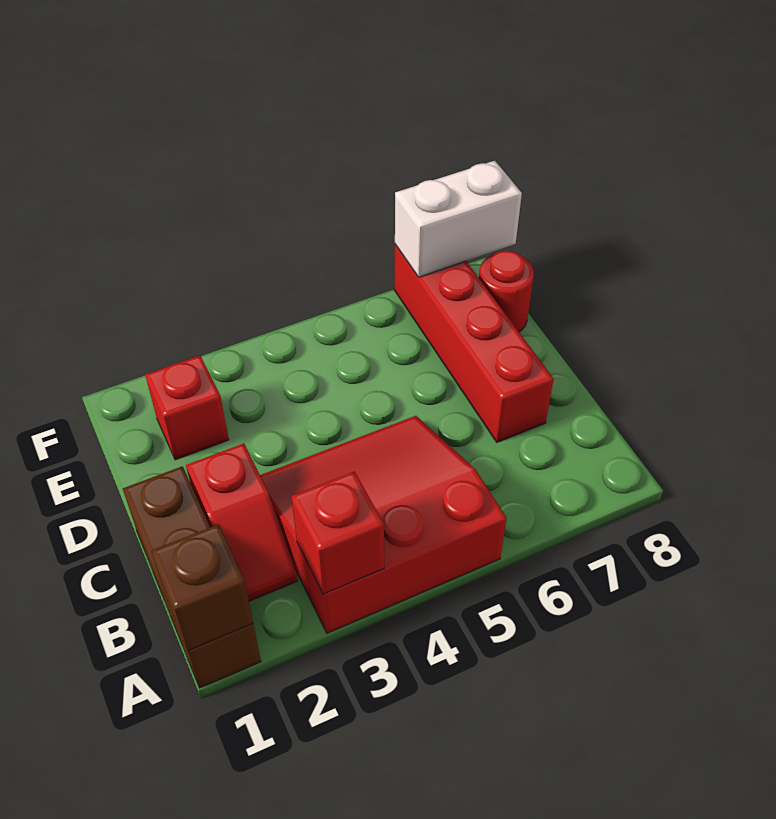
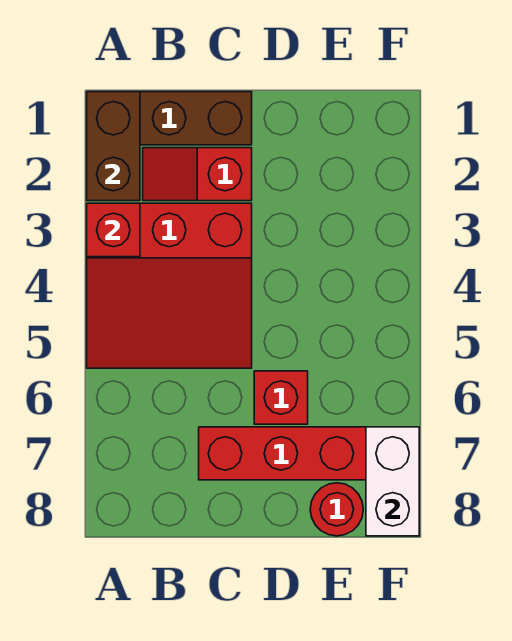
brown brick A1 level 2 -> brown brick A1:A2 level 2
red slope A3:C5 level 1 top A -> red slope A3:C5 level 1 top 3
red brick E2 level 1 -> red brick D6 level 1

